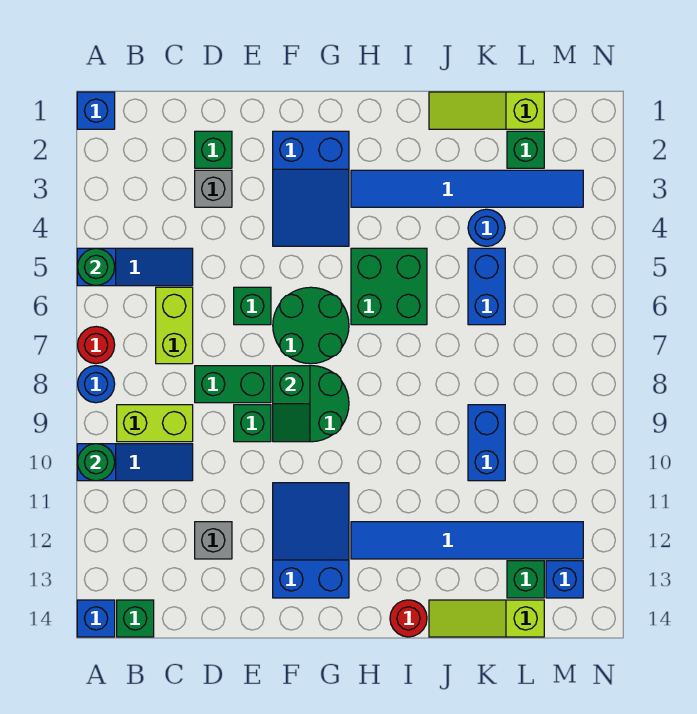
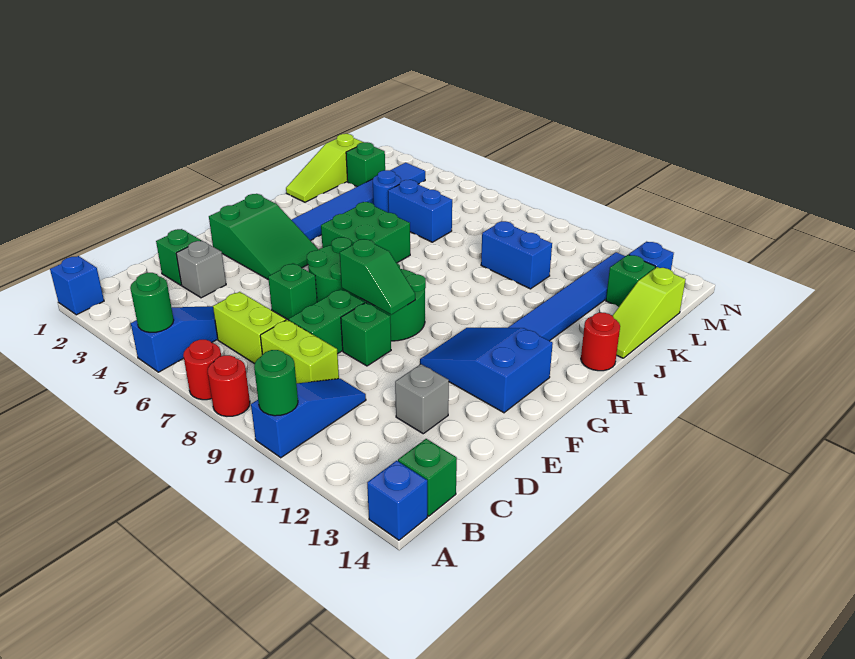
blue round brick A8 level 1 -> red round brick A8 level 1
lime brick B9:C9 level 1 -> lime brick C8:C9 level 1
blue slope F2:G4 level 1 top 2 -> green slope F2:G4 level 1 top 2

